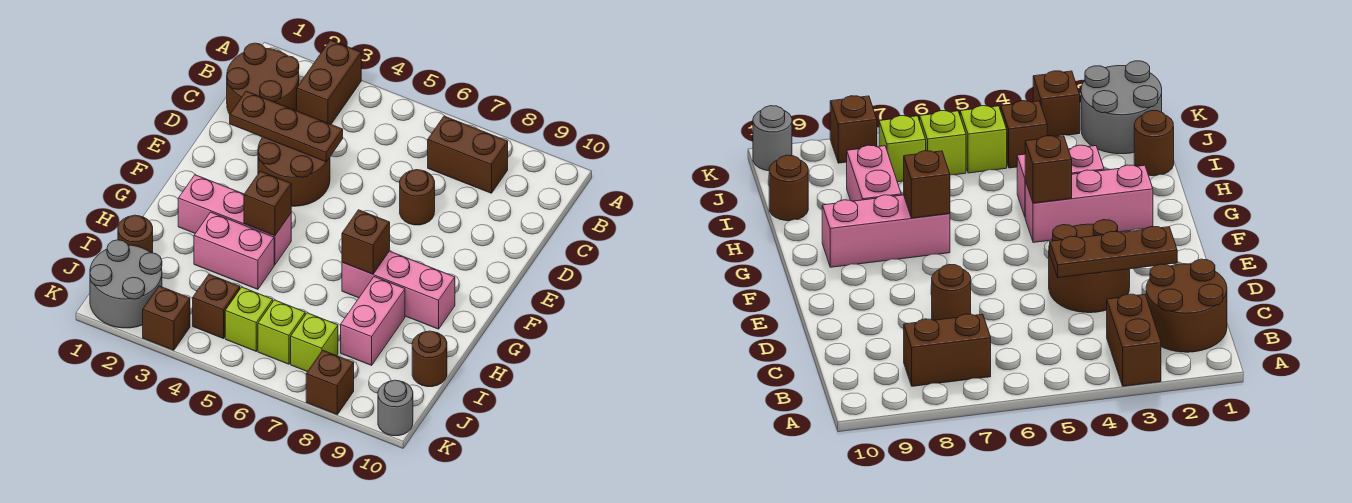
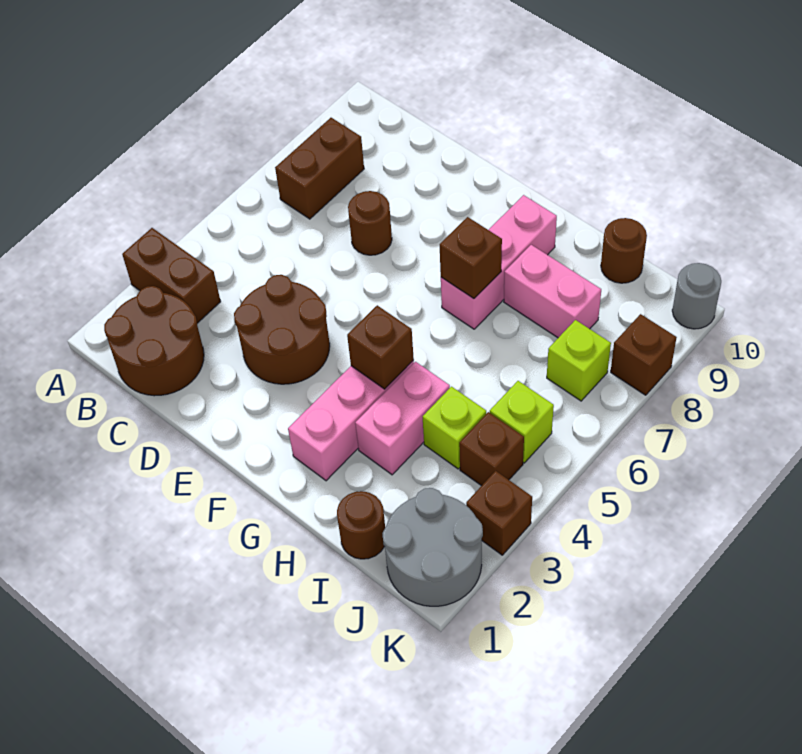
brown plate D2:D4 level 2 -> none
lime brick J6 level 1 -> lime brick I4 level 1

